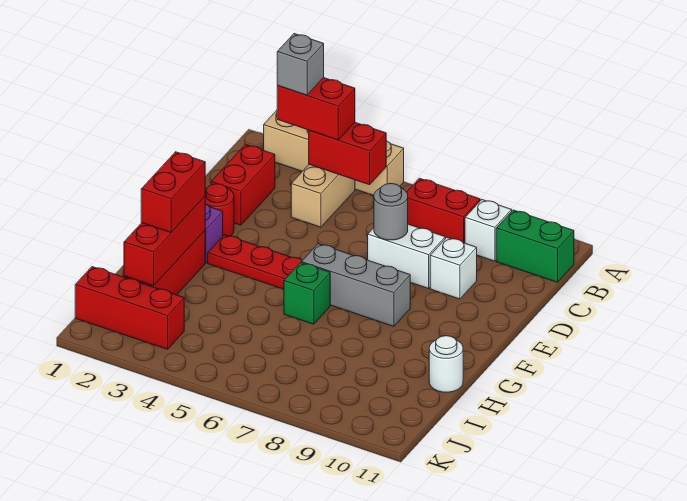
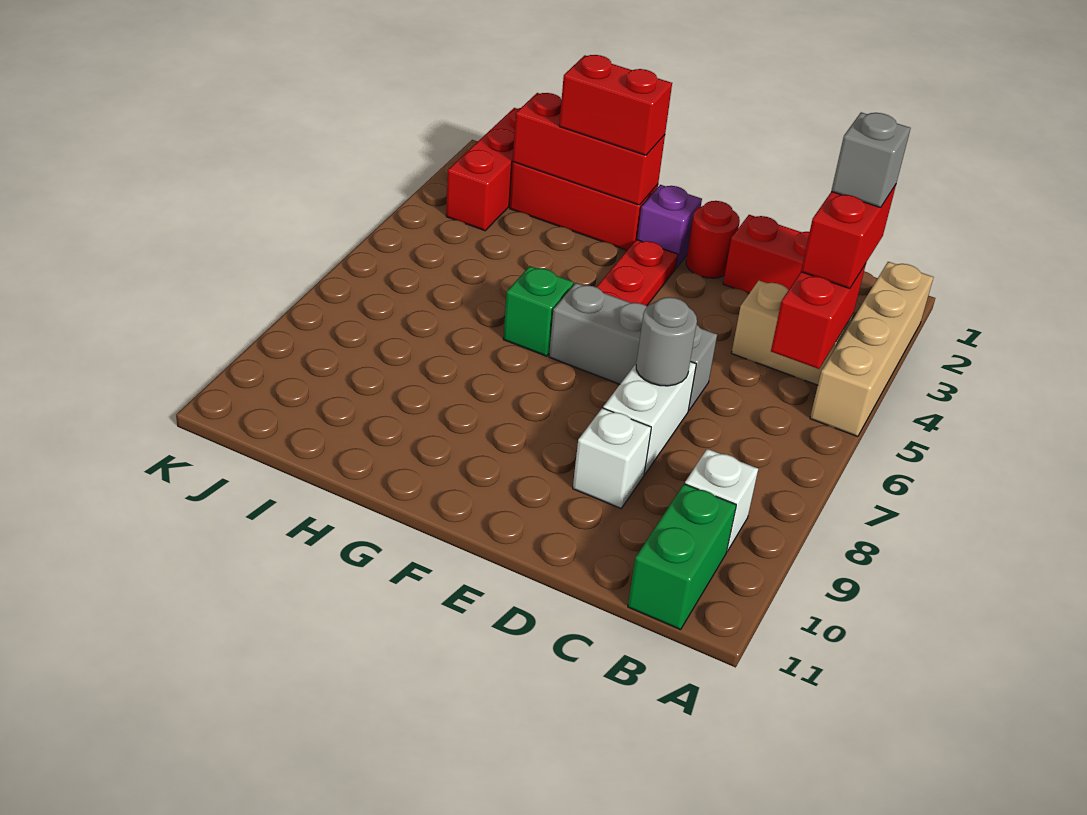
red brick B7:B8 level 1 -> none
grey brick F6:F8 level 1 -> grey brick D6:F6 level 1
white round brick H11 level 1 -> none

